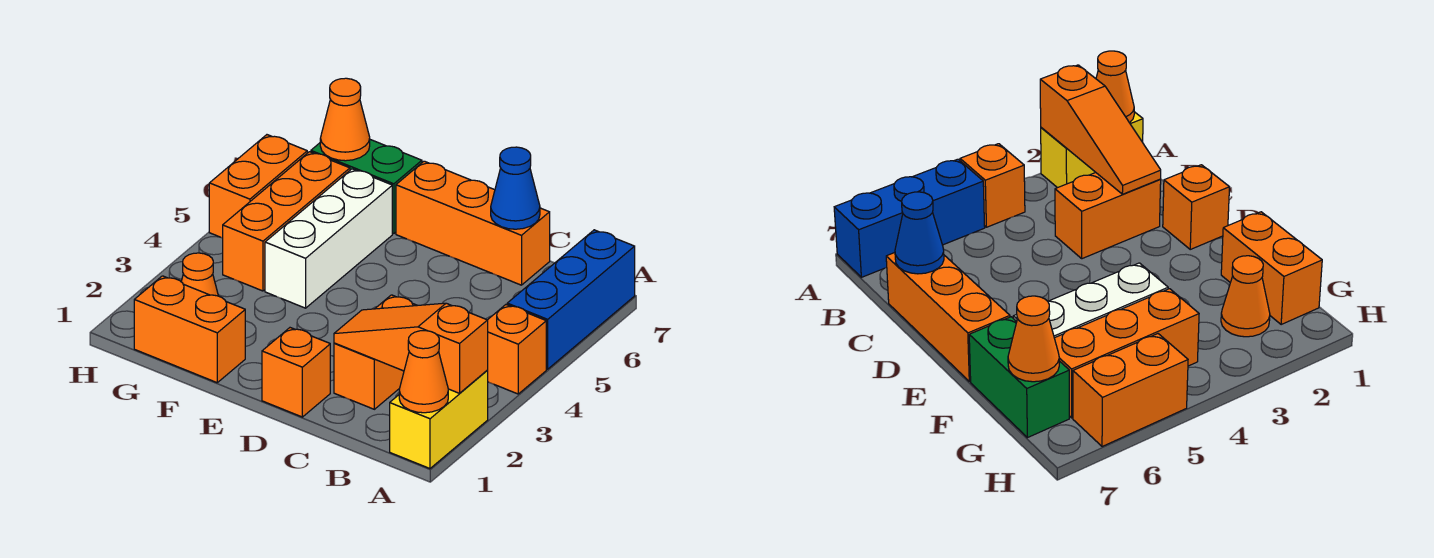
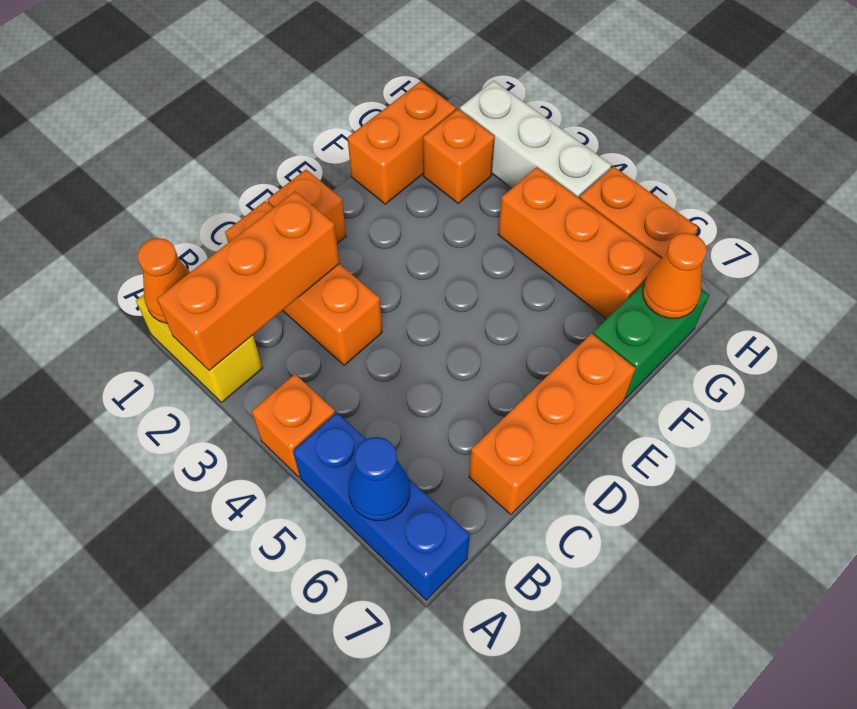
orange slope A2:C2 level 2 top A -> orange brick A2:C2 level 2
orange brick C2:C3 level 1 -> orange brick C1:C3 level 1
blue cone C7 level 2 -> blue cone A6 level 2
white brick F4:F6 level 1 -> white brick H2:H4 level 1
orange cone G2 level 1 -> orange brick G2 level 1

